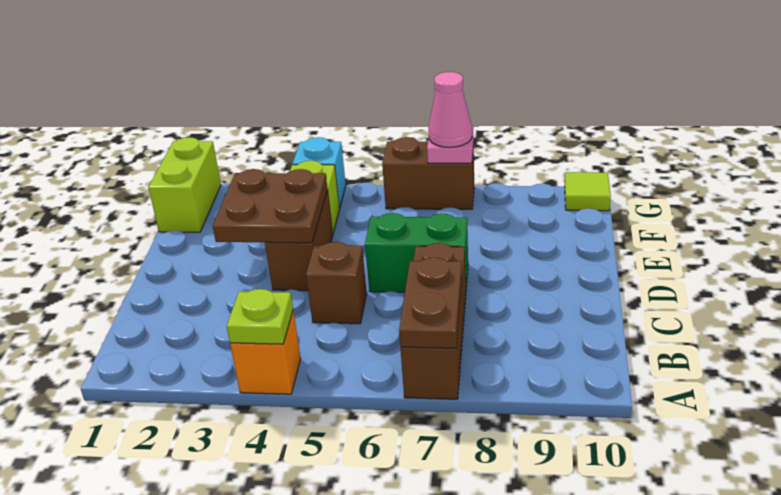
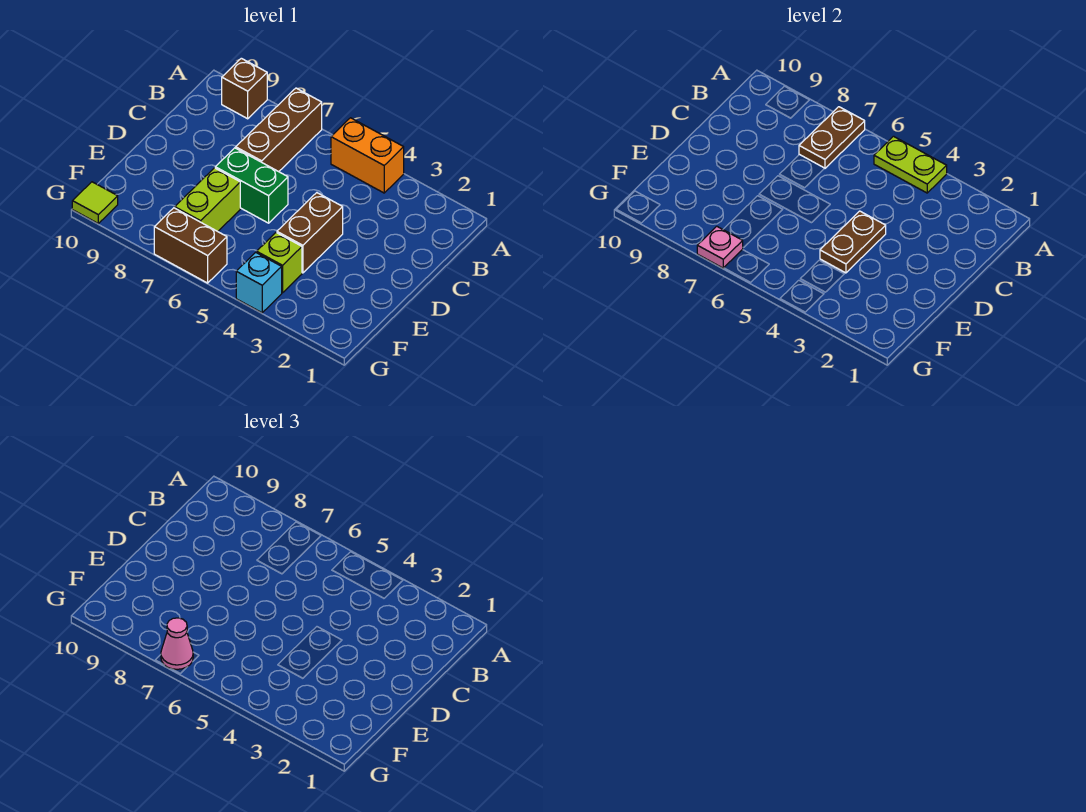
orange brick A4 level 1 -> orange brick A4:A5 level 1
lime plate A4 level 2 -> lime plate A4:A5 level 2
brown brick C5 level 1 -> brown brick A9 level 1
brown plate D3:E4 level 2 -> brown plate D4:E4 level 2
lime brick F1:G1 level 1 -> lime brick E7:F7 level 1

